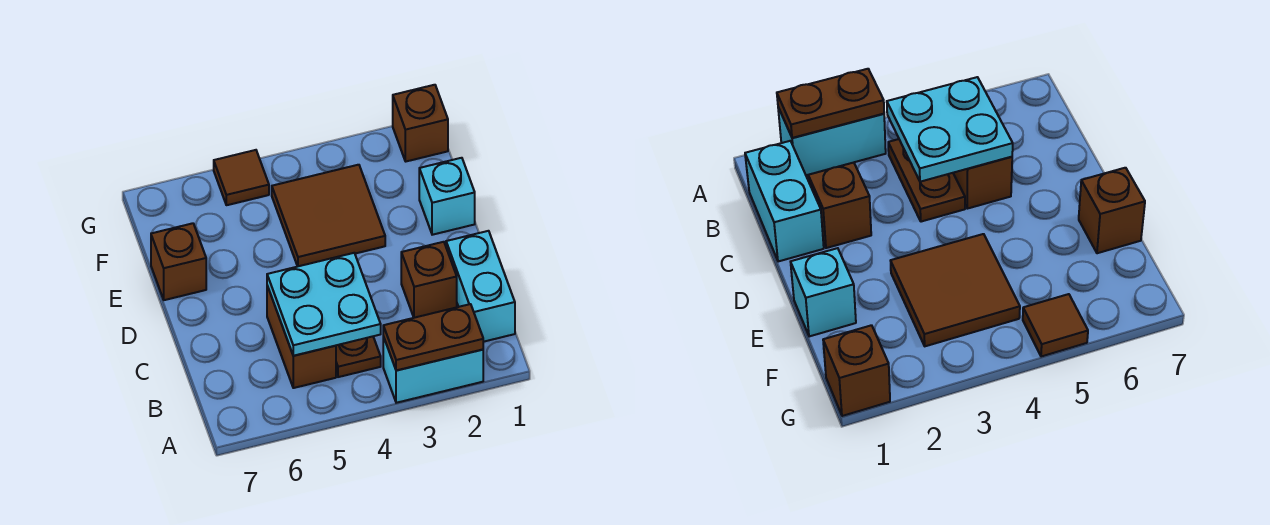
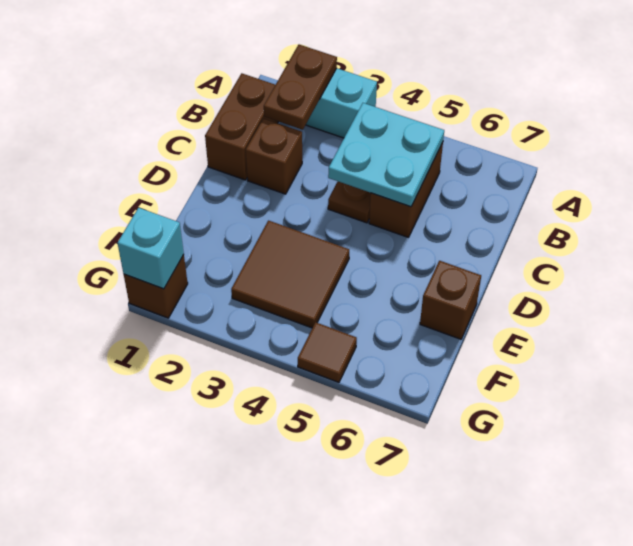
brown plate A2:A3 level 2 -> brown plate A2:B2 level 2
cyan brick B1:C1 level 1 -> brown brick B1:C1 level 1
cyan brick E1 level 1 -> cyan brick G1 level 2

